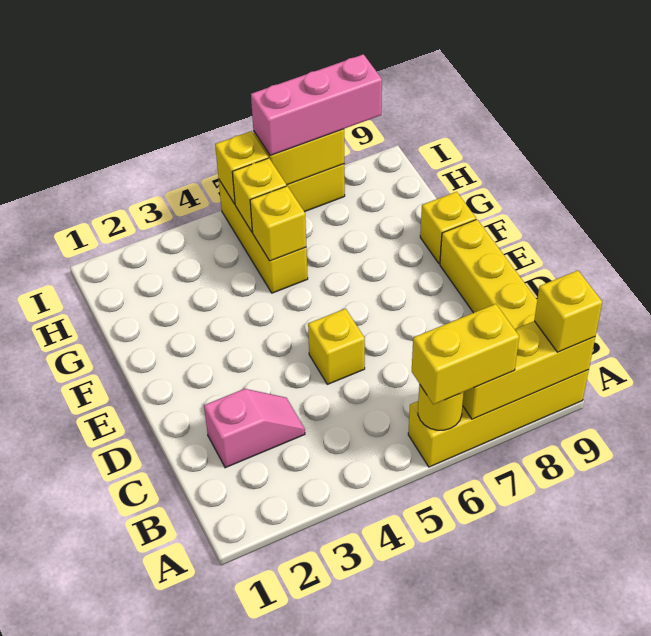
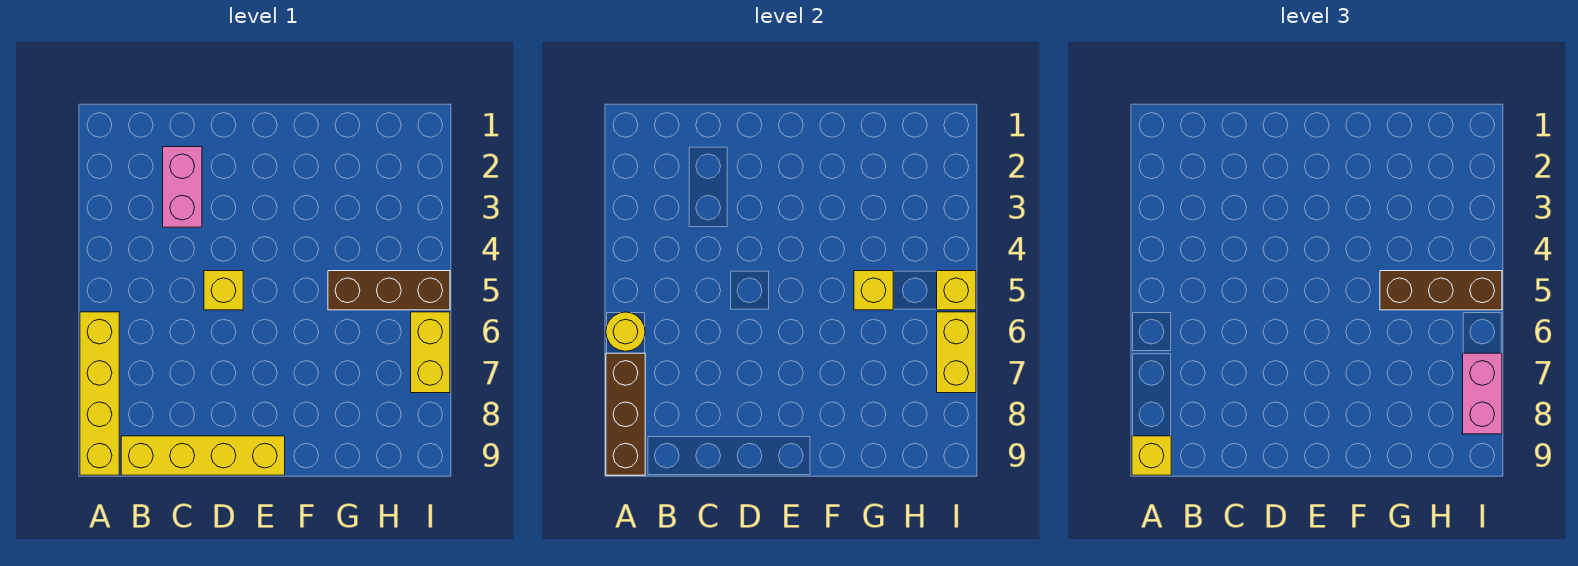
yellow brick A6:A7 level 3 -> none
yellow brick A7:A9 level 2 -> brown brick A7:A9 level 2
pink slope C2:C3 level 1 top 2 -> pink brick C2:C3 level 1
yellow brick F9 level 1 -> none
yellow brick G5:I5 level 1 -> brown brick G5:I5 level 1
none -> brown brick G5:I5 level 3
yellow brick H5 level 2 -> none
pink brick I6:I8 level 3 -> pink brick I7:I8 level 3

